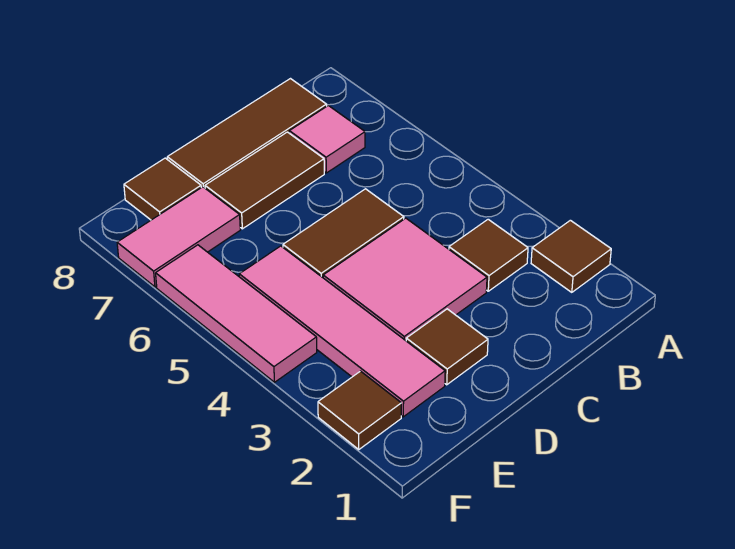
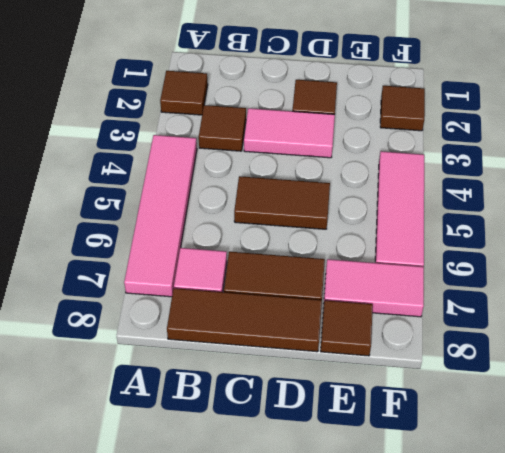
pink tile C3:D4 level 1 -> pink tile C3:D3 level 1
pink tile E2:E5 level 1 -> pink tile A4:A7 level 1

